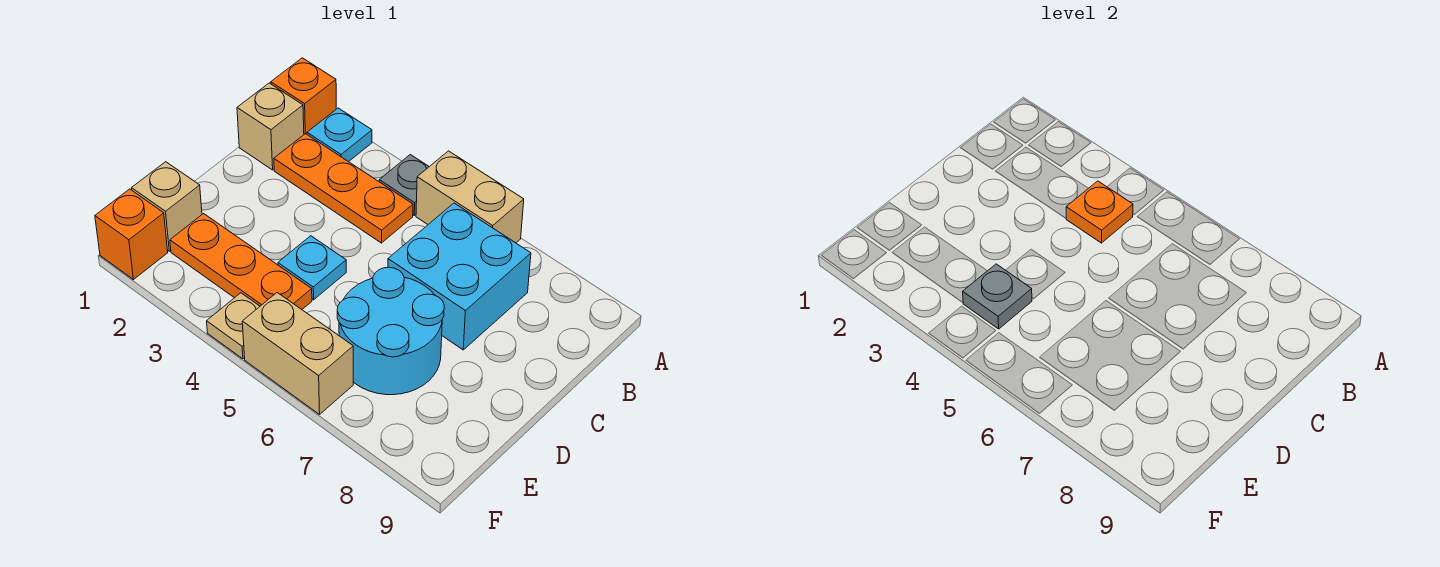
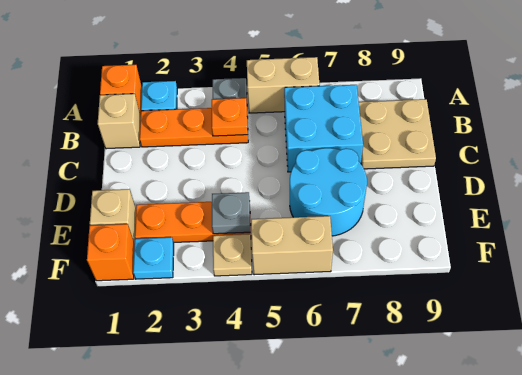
none -> tan plate B8:C9 level 1
cyan plate D4 level 1 -> cyan plate F2 level 1

